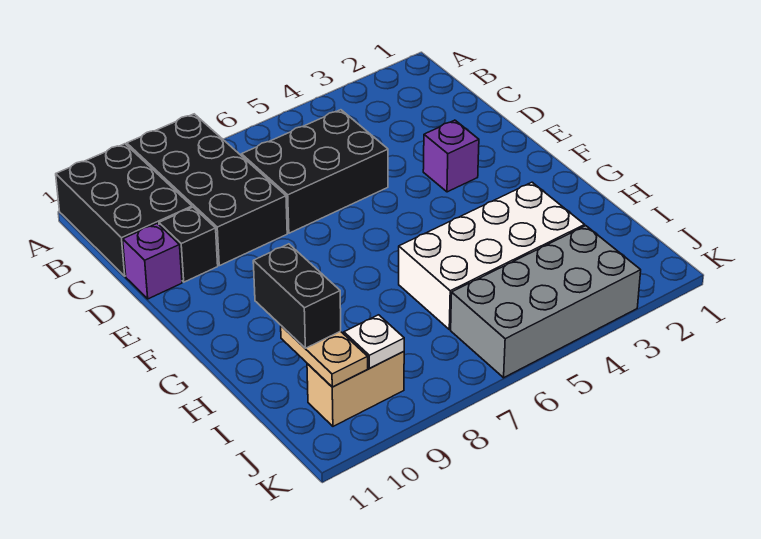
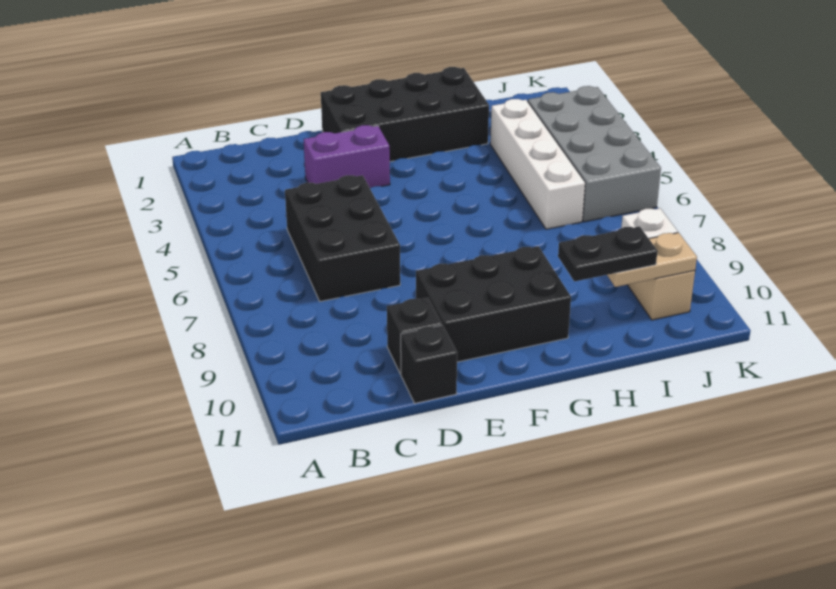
black brick A8:D9 level 1 -> black brick E1:H2 level 1
black brick A10:C11 level 1 -> black brick E9:G10 level 1
purple brick D11 level 1 -> black brick D11 level 1
purple brick E3 level 1 -> purple brick D3:E3 level 1
white brick H3:I6 level 1 -> white brick I3:I6 level 1
black brick H10:I10 level 3 -> black plate H10:I10 level 3

